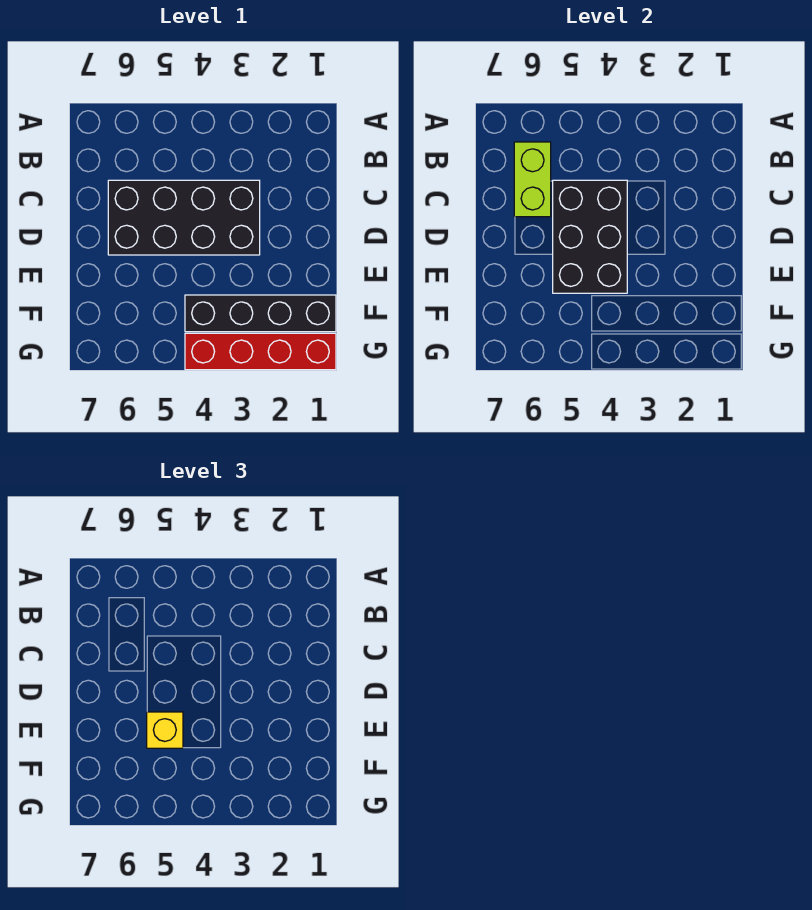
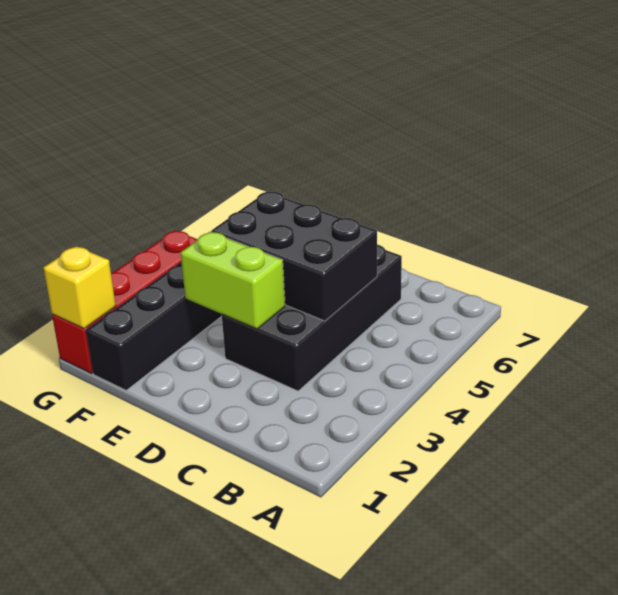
lime brick B6:C6 level 2 -> lime brick D3:E3 level 2
yellow brick E5 level 3 -> yellow brick G1 level 2

